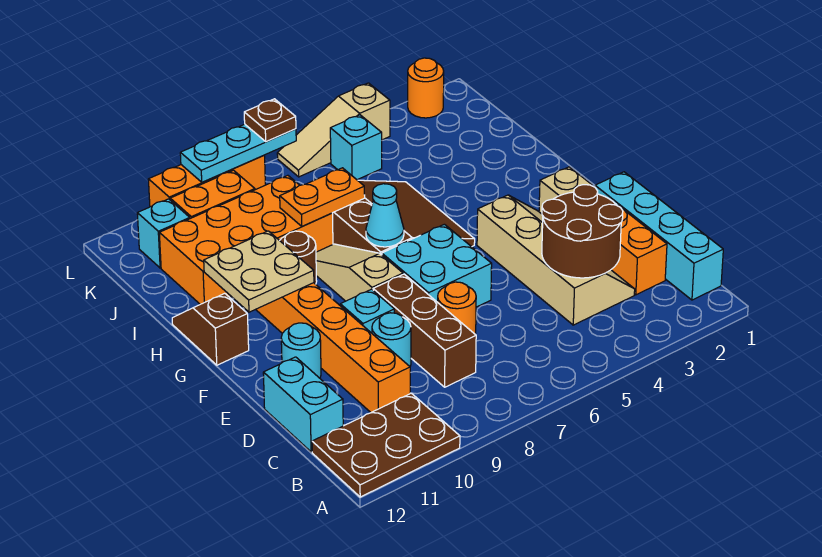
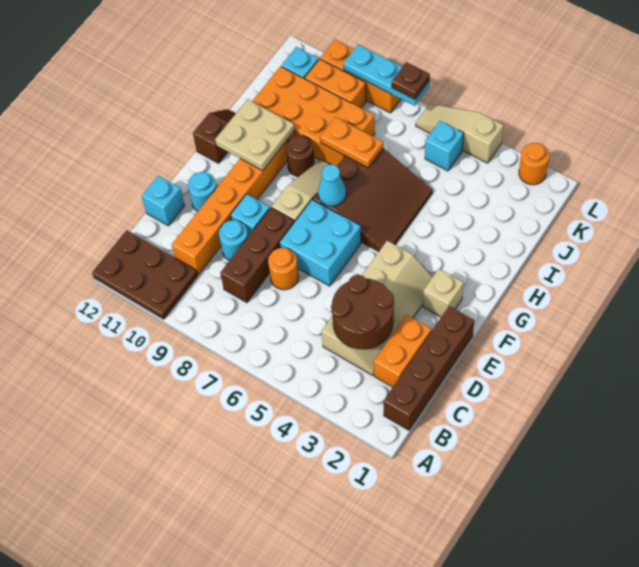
cyan brick B1:E1 level 1 -> brown brick B1:E1 level 1
cyan brick C12:D12 level 1 -> cyan brick D12 level 1

